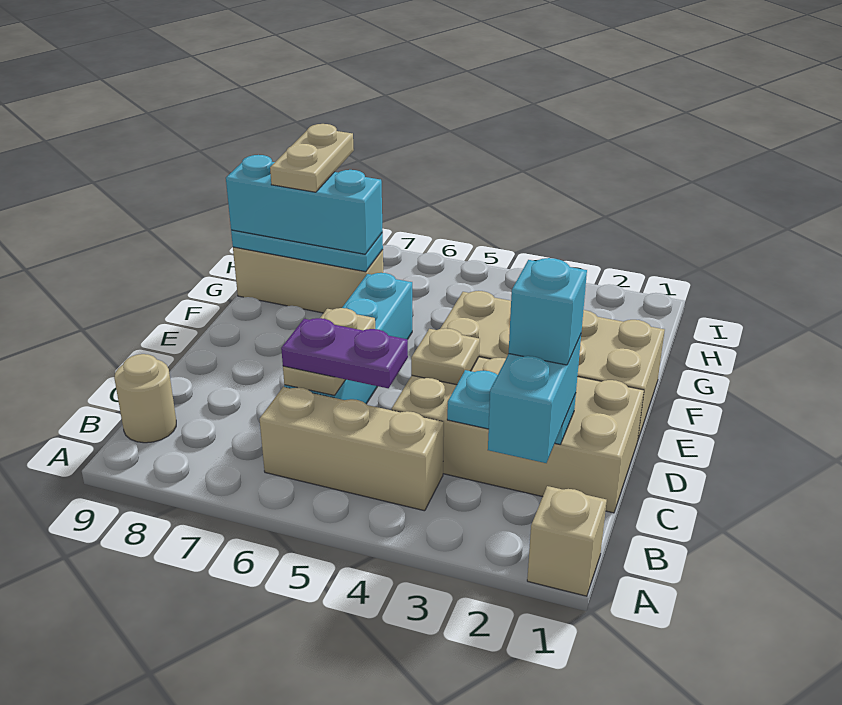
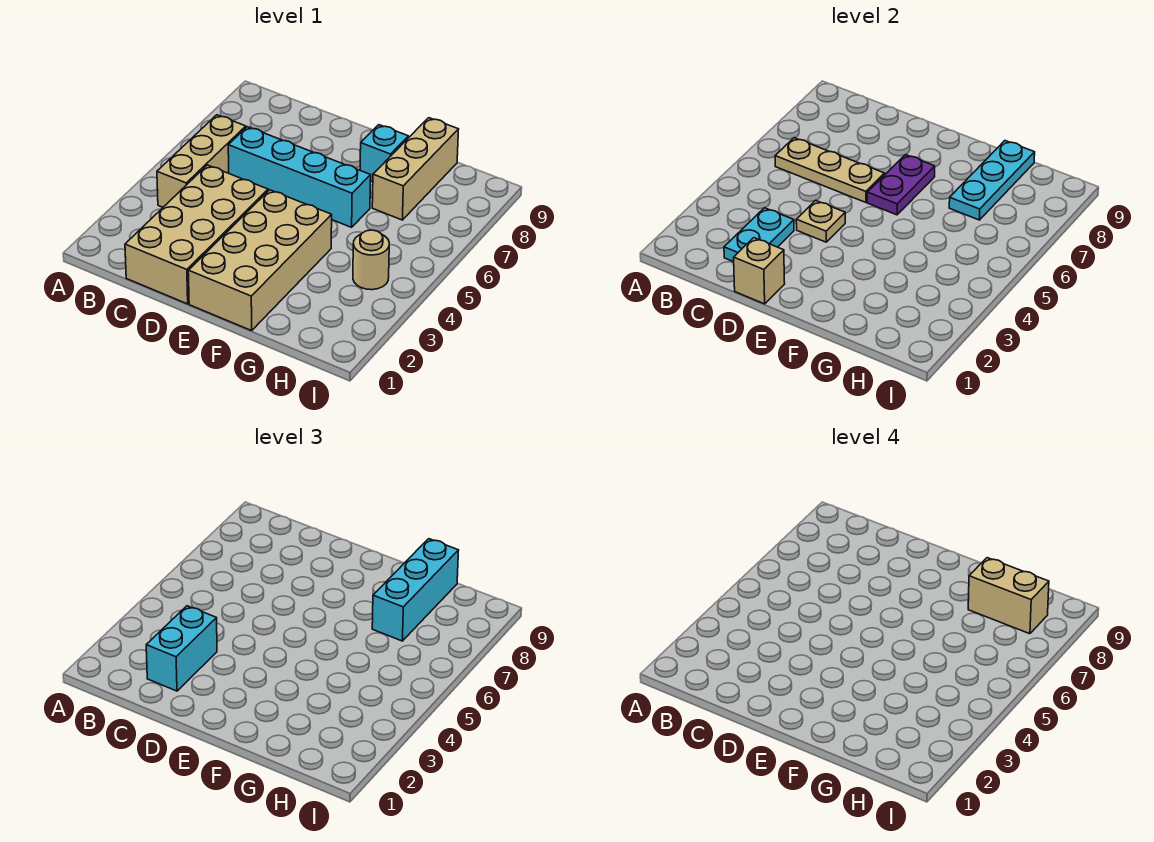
tan brick A1 level 1 -> tan brick D1 level 2
cyan brick B2:C2 level 3 -> cyan brick C2:C3 level 3
tan round brick B9 level 1 -> tan round brick H4 level 1
cyan brick C2 level 4 -> cyan brick F8 level 1
purple plate C5:C6 level 3 -> purple plate E6:E7 level 2
tan plate C6:D6 level 2 -> tan plate B6:D6 level 2
tan plate G8:H8 level 4 -> tan brick G8:H8 level 4

